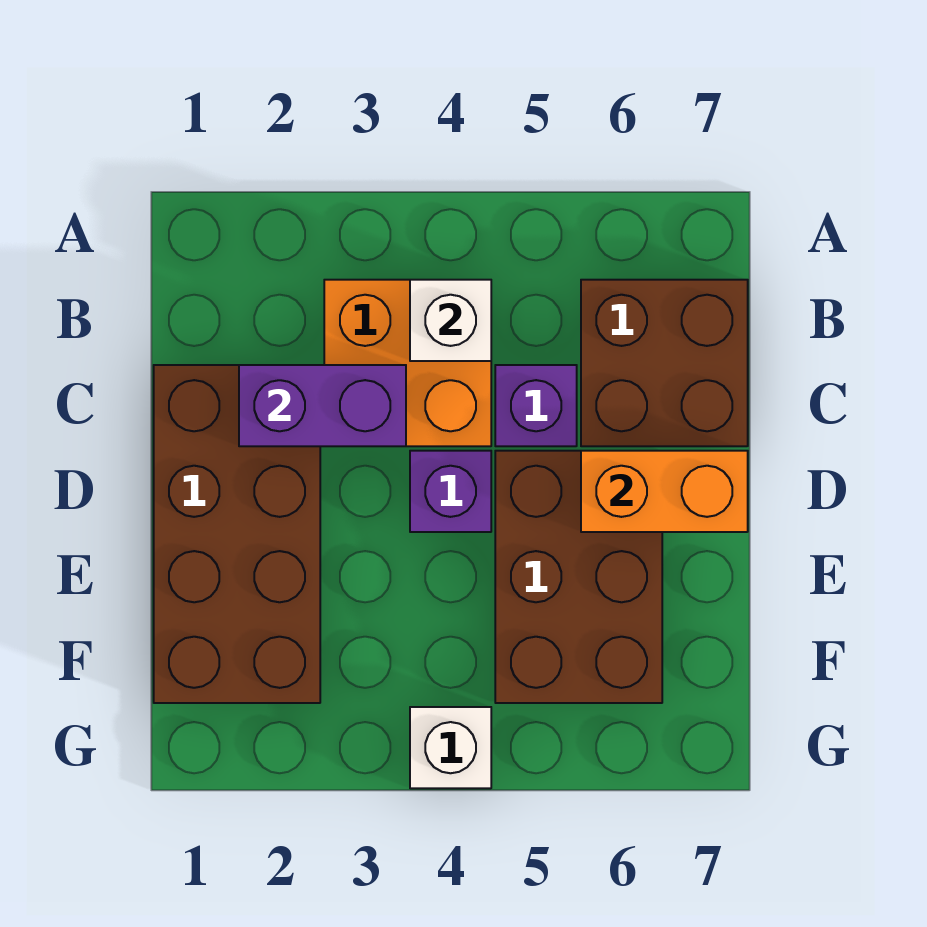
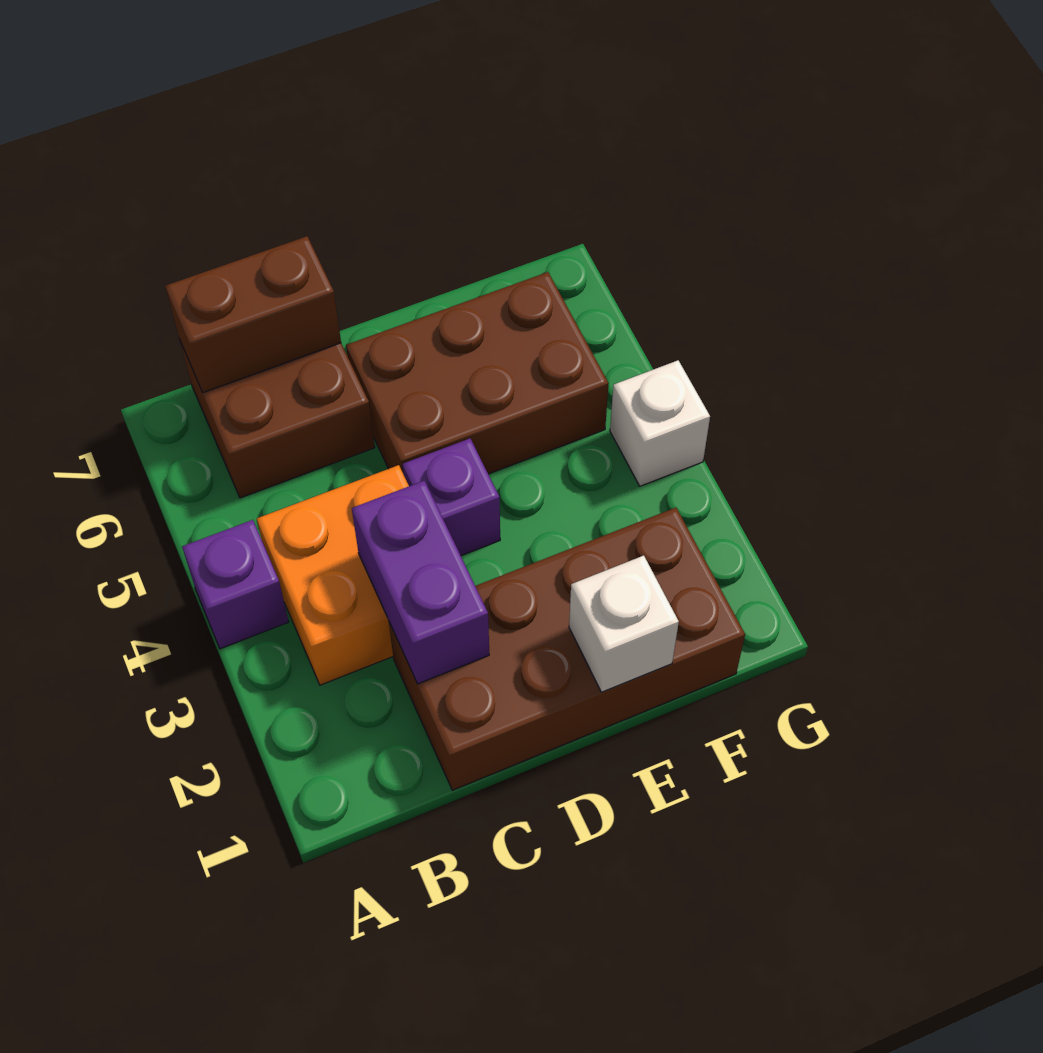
white brick B4 level 2 -> white brick E1 level 2
none -> brown brick B7:C7 level 2
purple brick C5 level 1 -> purple brick A4 level 1
orange brick D6:D7 level 2 -> none

